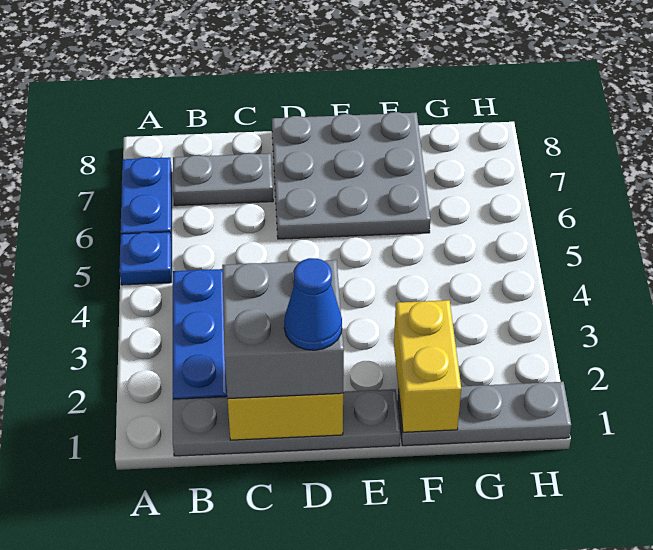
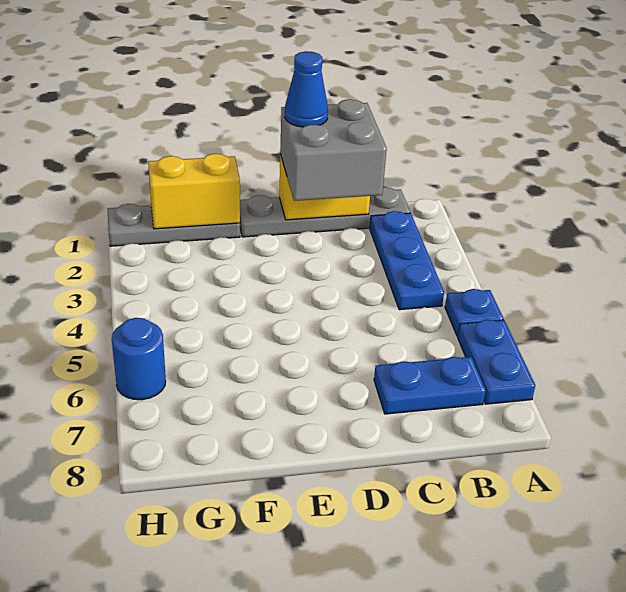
grey plate B7:C7 level 1 -> blue plate B7:C7 level 1
grey plate D6:F8 level 1 -> none
yellow brick F1:F2 level 2 -> yellow brick F1:G1 level 2
none -> blue round brick H6 level 1

